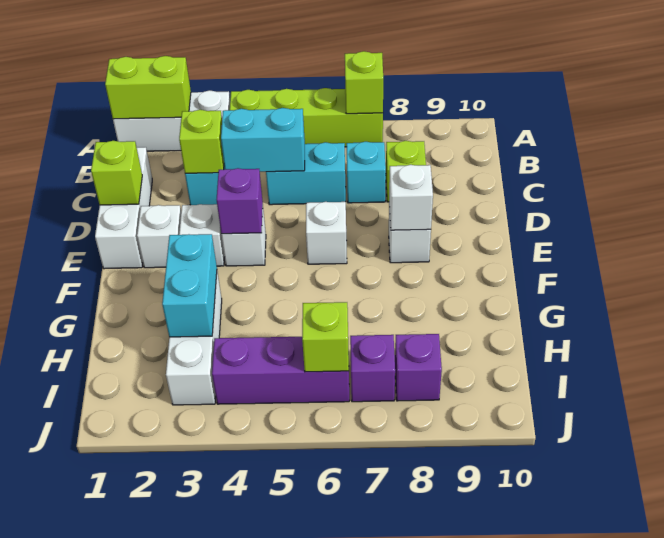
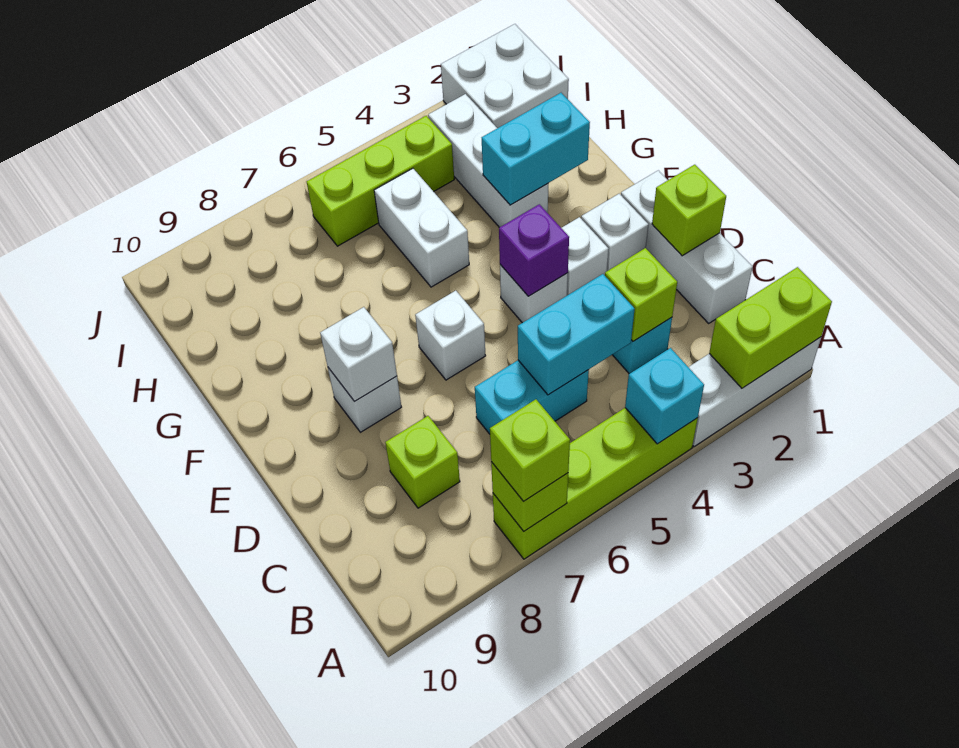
cyan brick C7 level 1 -> cyan brick A4 level 2
cyan brick G3:H3 level 2 -> cyan brick G2:G3 level 2
none -> white brick G5:H5 level 1
none -> white brick I1:J2 level 1
purple brick I4:I6 level 1 -> lime brick I4:I6 level 1
lime brick I6 level 2 -> lime brick A7 level 3
purple brick I7 level 1 -> none
purple brick I8 level 1 -> none

